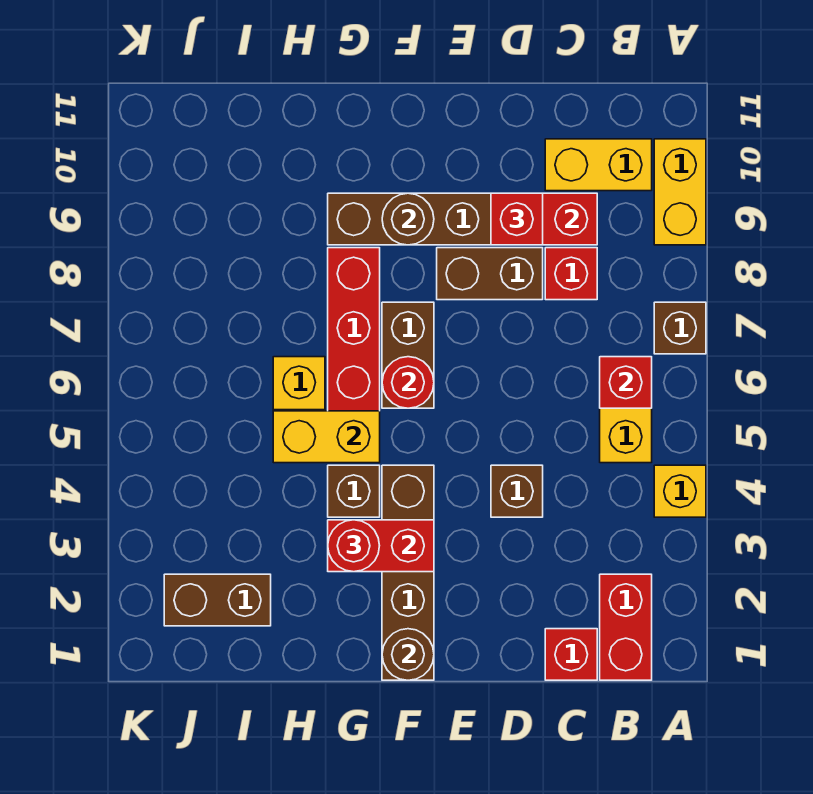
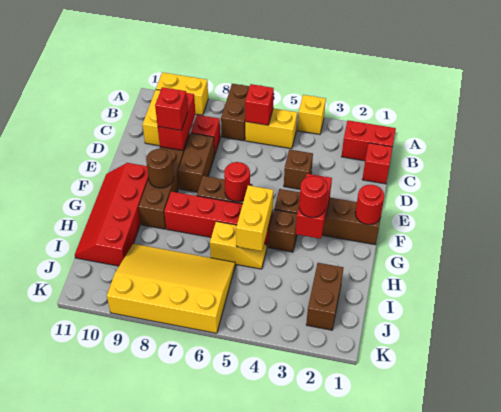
brown brick A7 level 1 -> brown brick A7:B7 level 1
brown round brick F1 level 2 -> red round brick F1 level 2
none -> red slope F10:I11 level 1 top 10
none -> yellow slope I6:K9 level 1 top K

